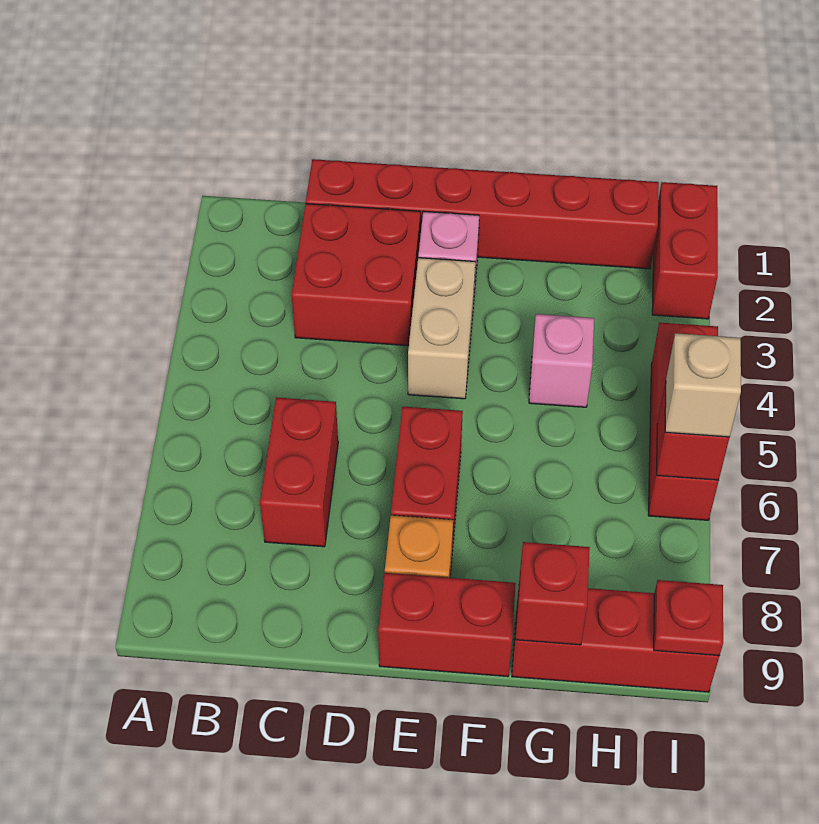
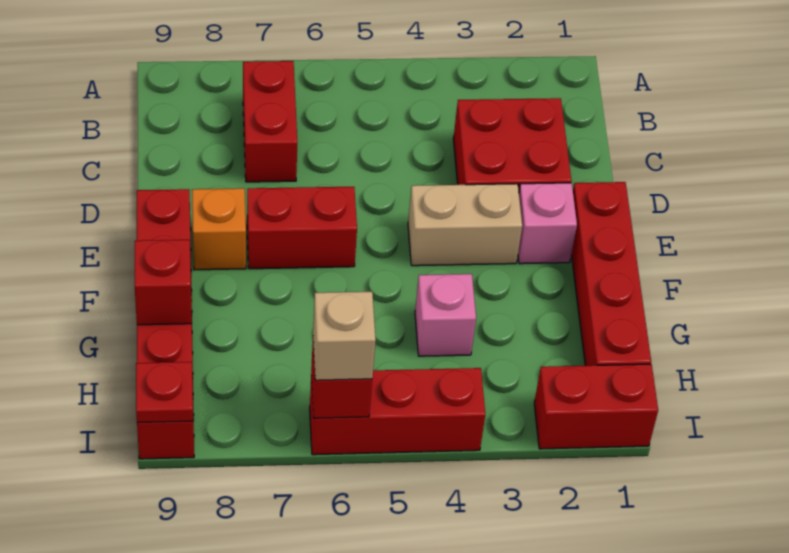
red brick C1:H1 level 1 -> red brick E1:H1 level 1
red brick C6:C7 level 1 -> red brick B7:C7 level 1

